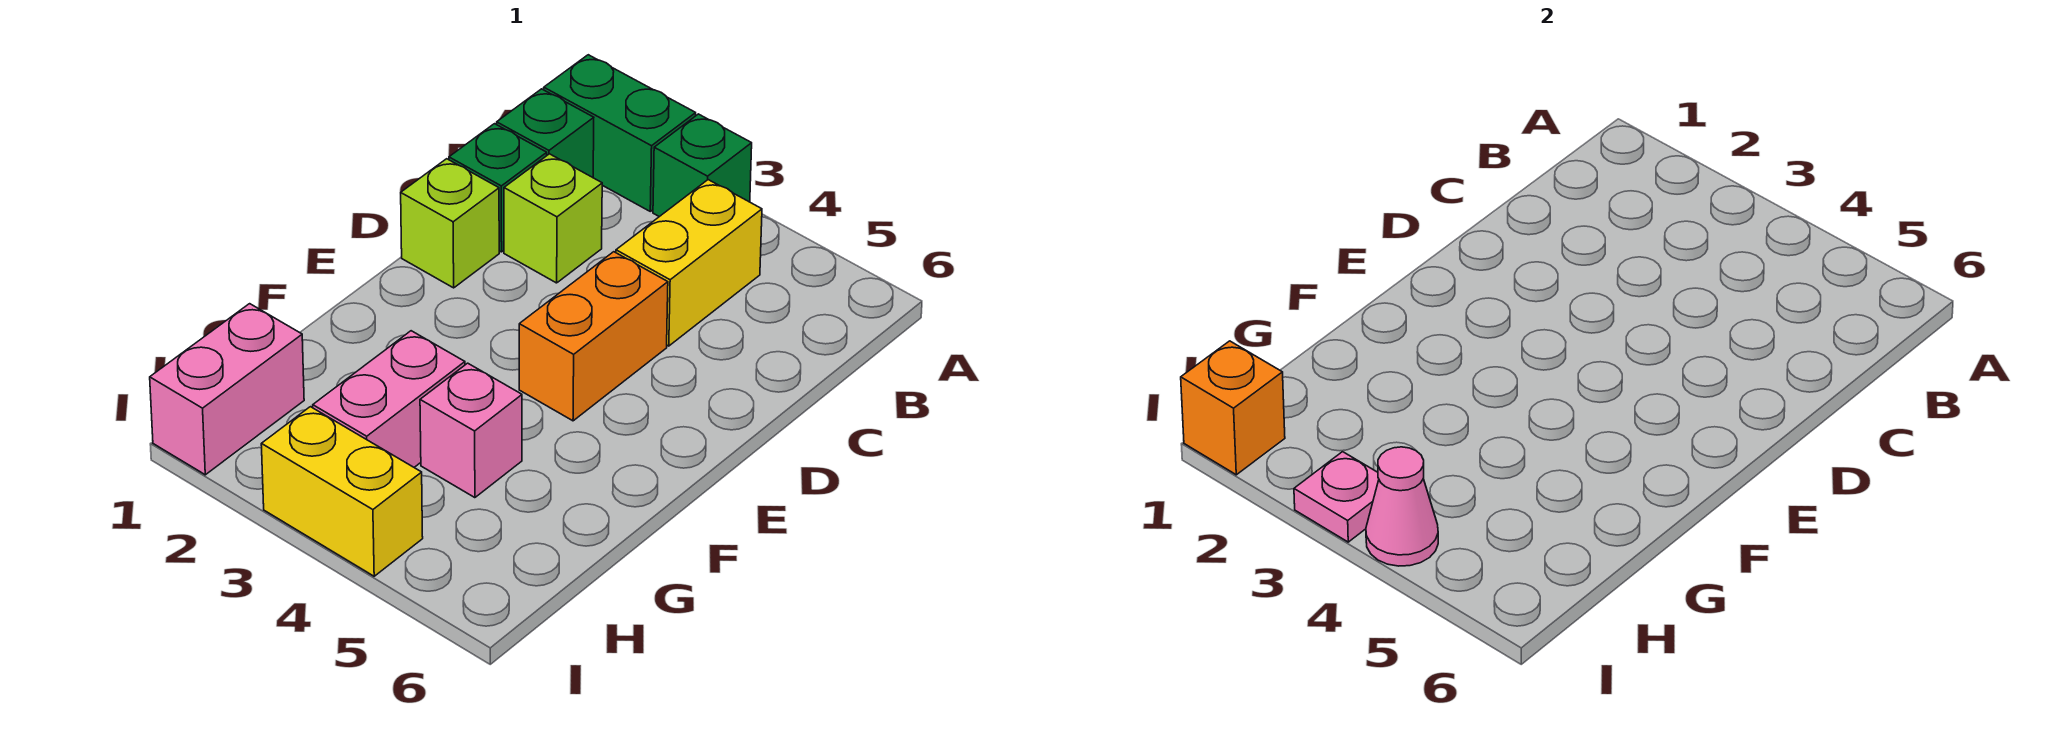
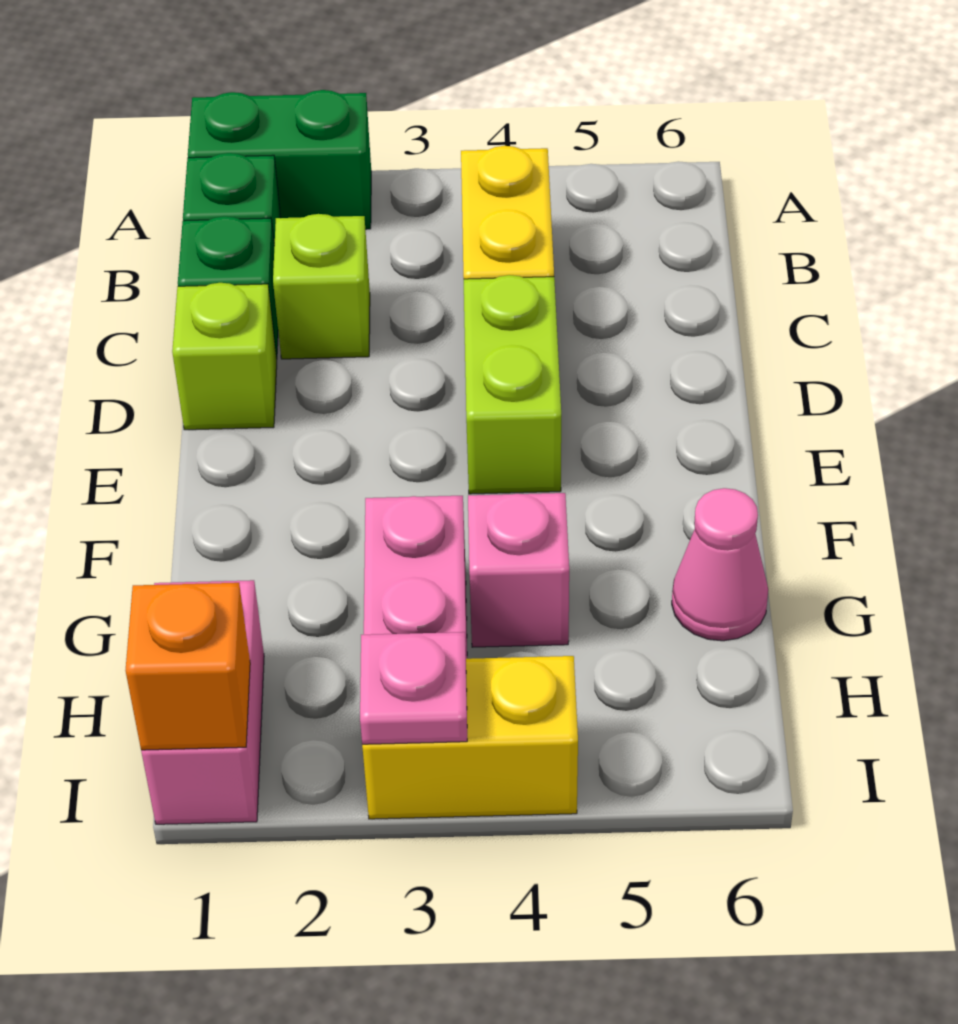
green brick A3 level 1 -> none
orange brick D4:E4 level 1 -> lime brick D4:E4 level 1
pink cone I4 level 2 -> pink cone G6 level 1

